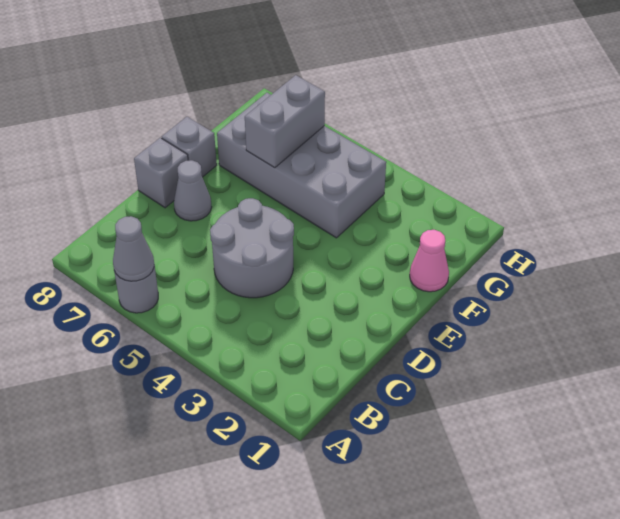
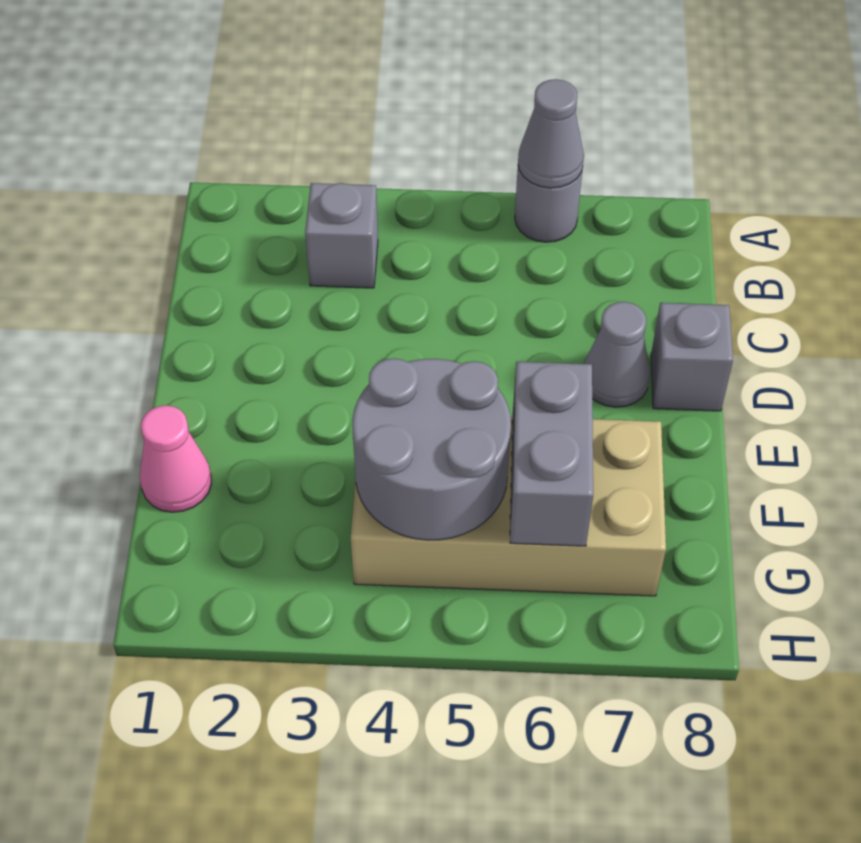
grey round brick C4:D5 level 1 -> grey round brick F4:G5 level 2
grey brick E8 level 1 -> grey brick B3 level 1
grey brick F4:G7 level 1 -> tan brick F4:G7 level 1

